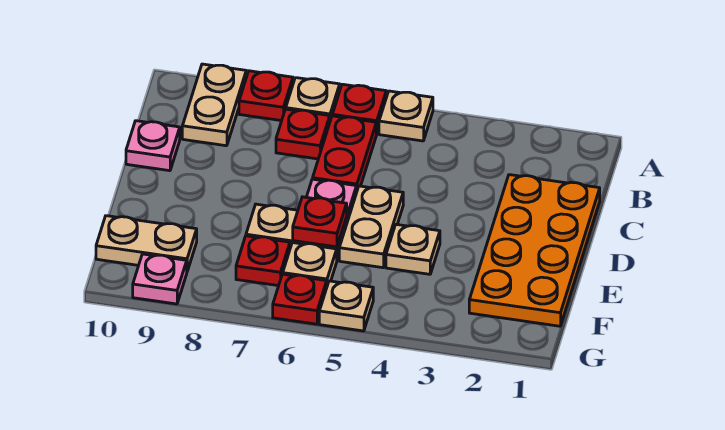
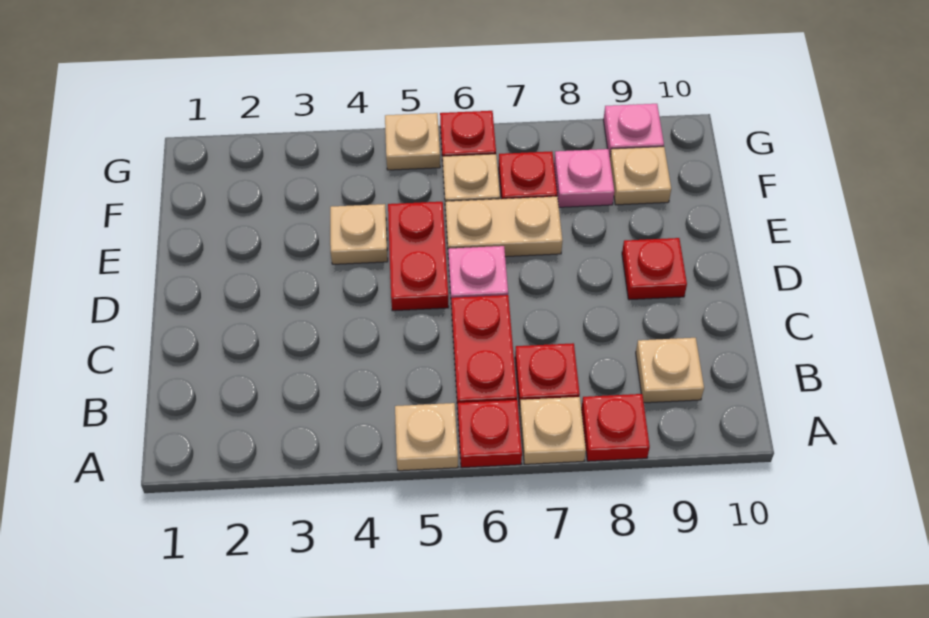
tan plate A9:B9 level 1 -> tan plate B9 level 1
orange plate C1:F2 level 1 -> none
pink plate C10 level 1 -> pink plate F8 level 1
tan plate D5:E5 level 1 -> red plate D5:E5 level 1
red plate E6 level 2 -> red plate D9 level 1
tan plate F9:F10 level 1 -> tan plate F9 level 1

